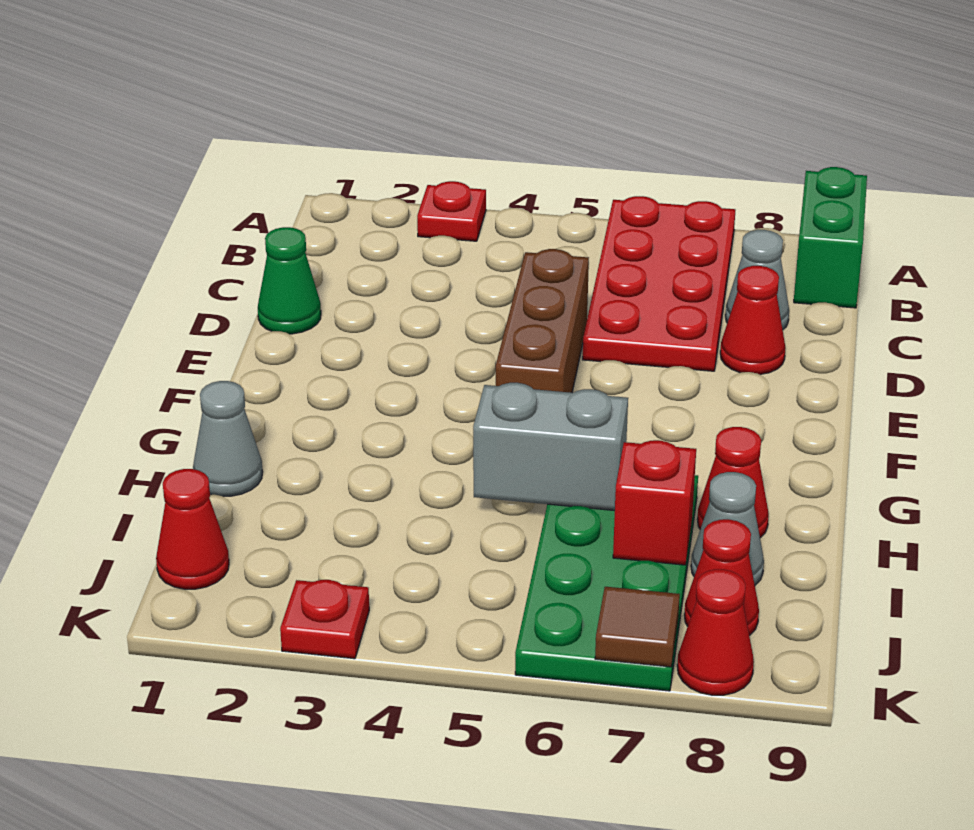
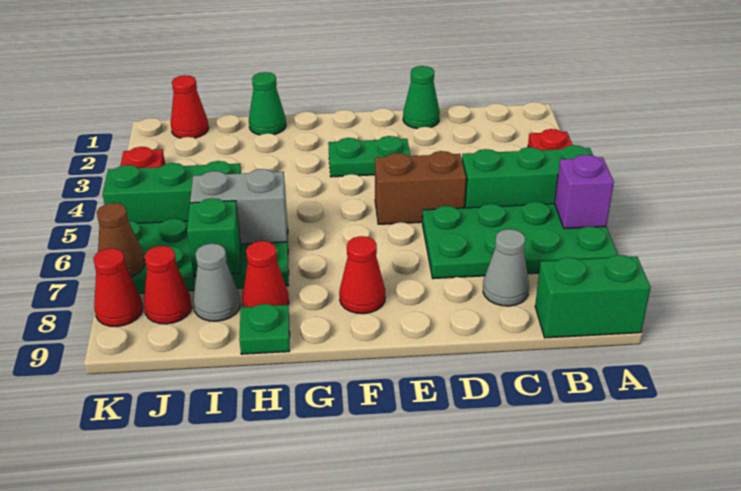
none -> green brick A5:C5 level 1
red plate A6:D7 level 1 -> green plate A6:D7 level 1
none -> purple brick A6 level 2
brown brick D5:F5 level 1 -> brown brick D5:E5 level 1
red cone D8 level 1 -> red cone F8 level 1
none -> green plate E3:F3 level 1
grey cone H1 level 1 -> green cone H1 level 1
grey brick H5:H6 level 2 -> grey brick H6:I6 level 2
none -> green plate H9 level 1
none -> green brick I5:K5 level 1
red brick I7 level 2 -> green brick I7 level 2
brown tile K7 level 2 -> brown cone K7 level 2

